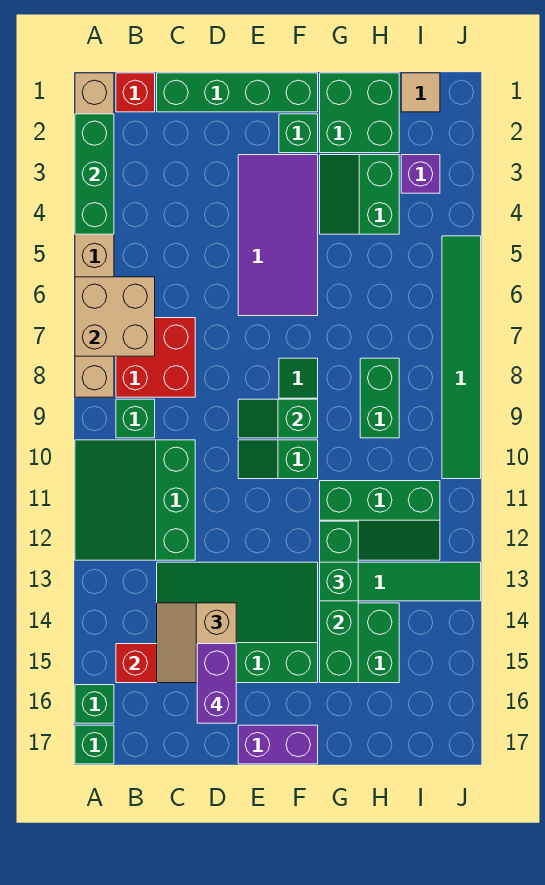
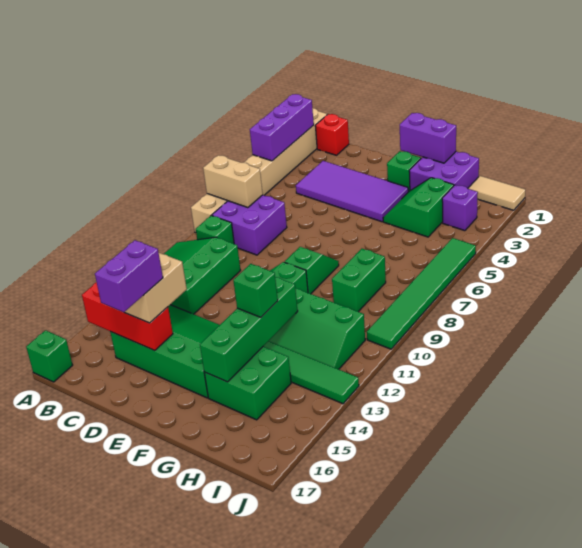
green brick A2:A4 level 2 -> purple brick A2:A4 level 2
tan brick A6:B7 level 2 -> tan brick A7:B7 level 2
green brick A16 level 1 -> none
red brick B7:C8 level 1 -> purple brick B7:C8 level 1
green brick C1:F1 level 1 -> none
purple tile E3:F6 level 1 -> purple tile C3:F4 level 1
green slope E9:F9 level 2 top F -> none
purple brick E17:F17 level 1 -> purple brick F1:G1 level 2
green brick G1:H2 level 1 -> purple brick G1:H2 level 1
tan tile I1 level 1 -> tan tile I1:J1 level 1

